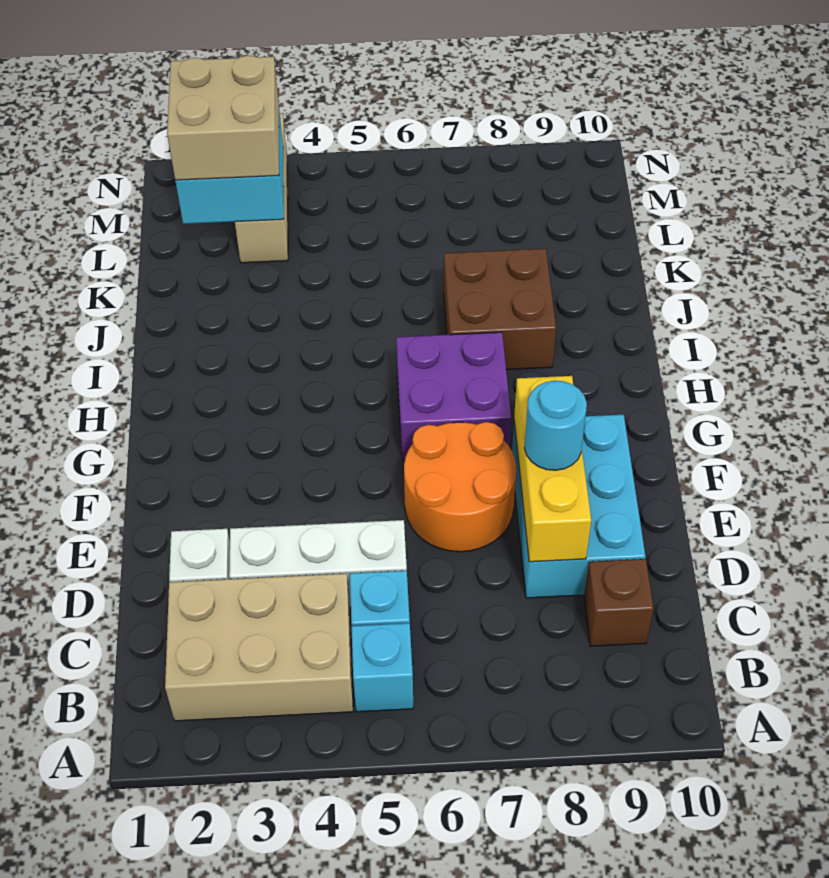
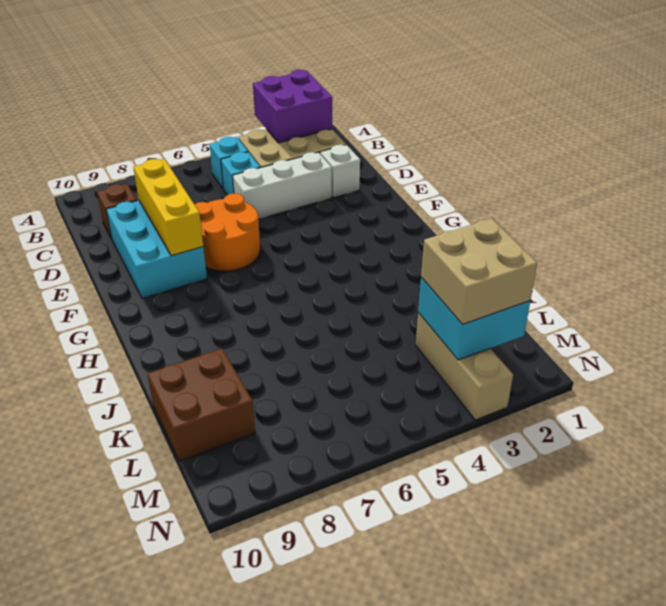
cyan round brick E8 level 3 -> none
purple brick G6:H7 level 1 -> purple brick A2:B3 level 2
brown brick I7:J8 level 1 -> brown brick K9:L10 level 1

